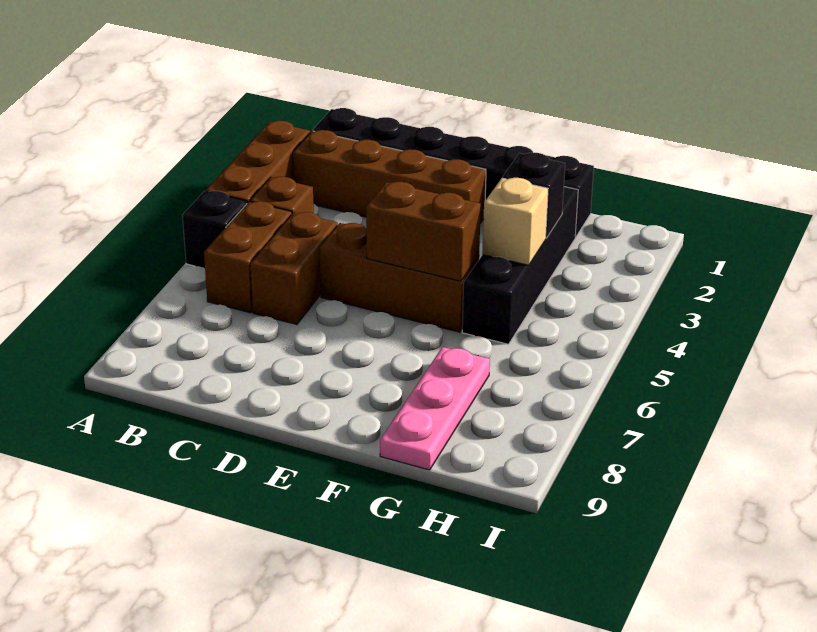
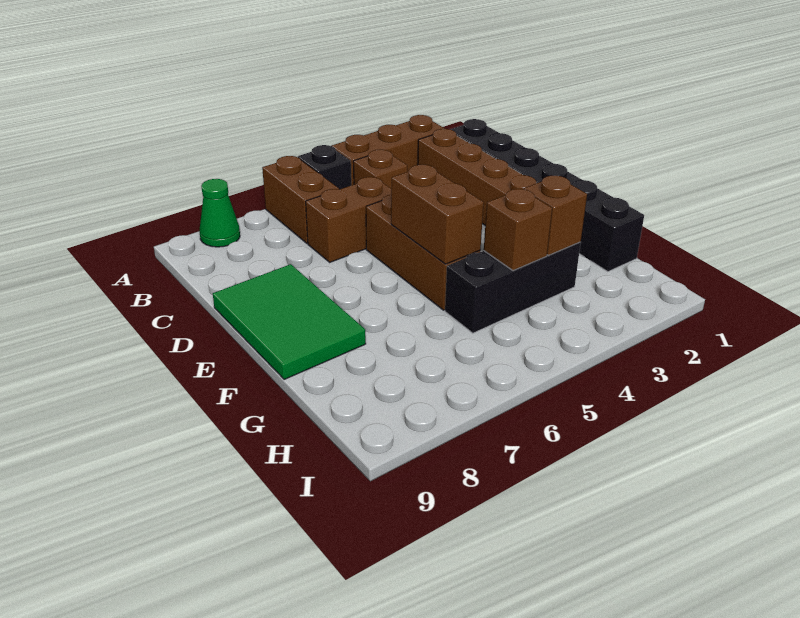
none -> green cone A8 level 1
brown brick B5:B6 level 1 -> brown brick A6:B6 level 1
none -> green tile D8:F9 level 1
black brick G2:G5 level 1 -> black brick G3:G5 level 1
black brick G3 level 2 -> brown brick G3 level 2
tan brick G4 level 2 -> brown brick G4 level 2
pink plate G7:G9 level 1 -> none

